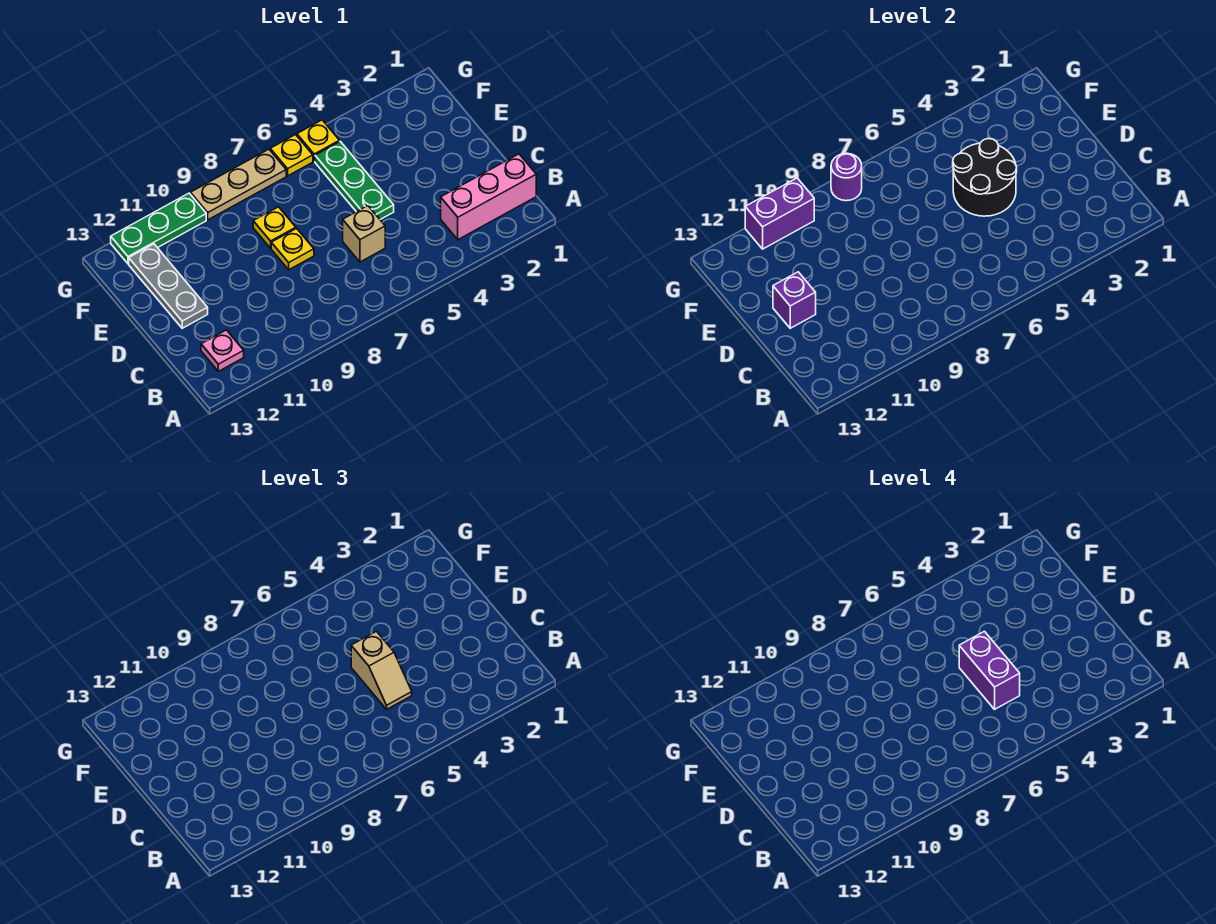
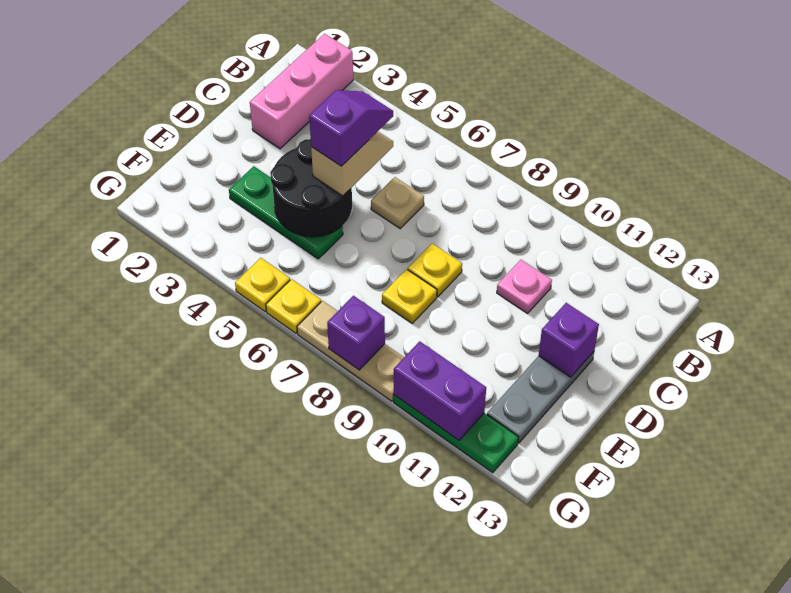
pink brick B1:B3 level 1 -> pink brick A2:C2 level 1
pink plate B12 level 1 -> pink plate C10 level 1
purple brick C5:D5 level 4 -> purple slope C5:D5 level 4 top D
tan brick C6 level 1 -> tan plate C6 level 1
green plate D5:F5 level 1 -> green plate E3:E5 level 1
purple round brick G8 level 2 -> purple brick G8 level 2

